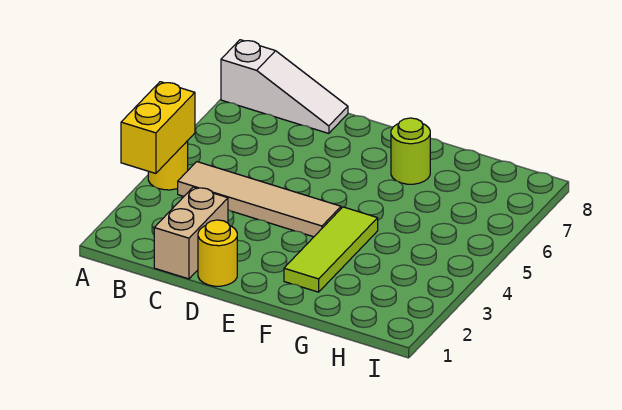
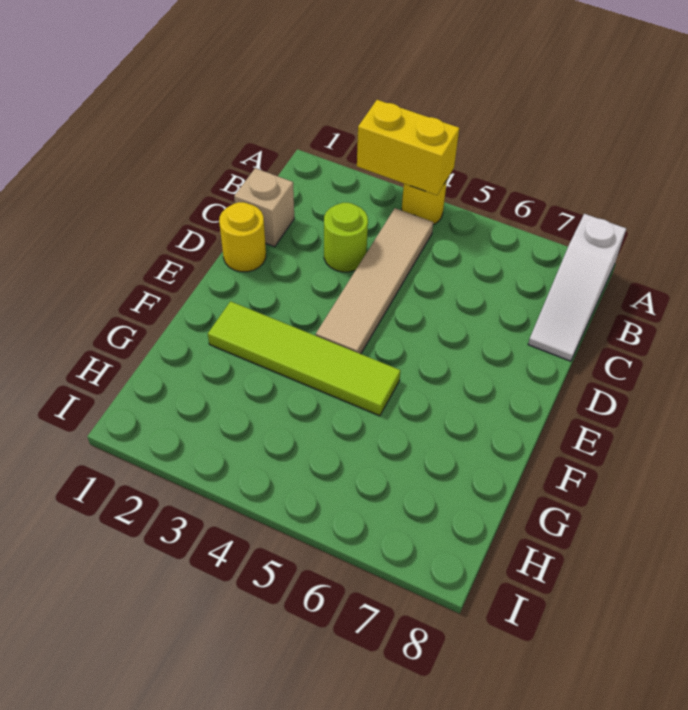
tan brick C1:C2 level 1 -> tan brick C1 level 1
lime tile F2:F4 level 1 -> lime tile F2:F5 level 1
lime round brick F7 level 1 -> lime round brick C3 level 1

